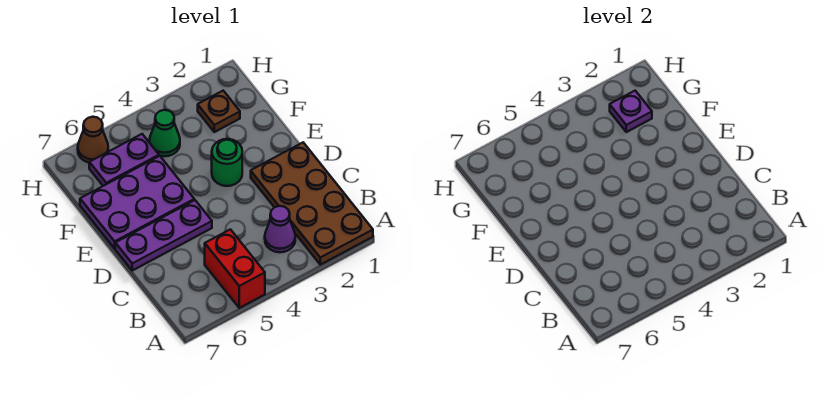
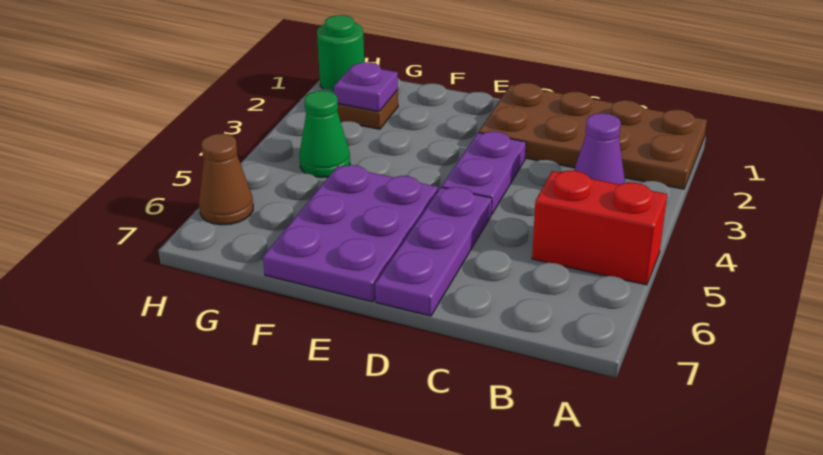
green round brick E3 level 1 -> green round brick H1 level 1
purple plate G5:G6 level 1 -> purple plate D3:D4 level 1

